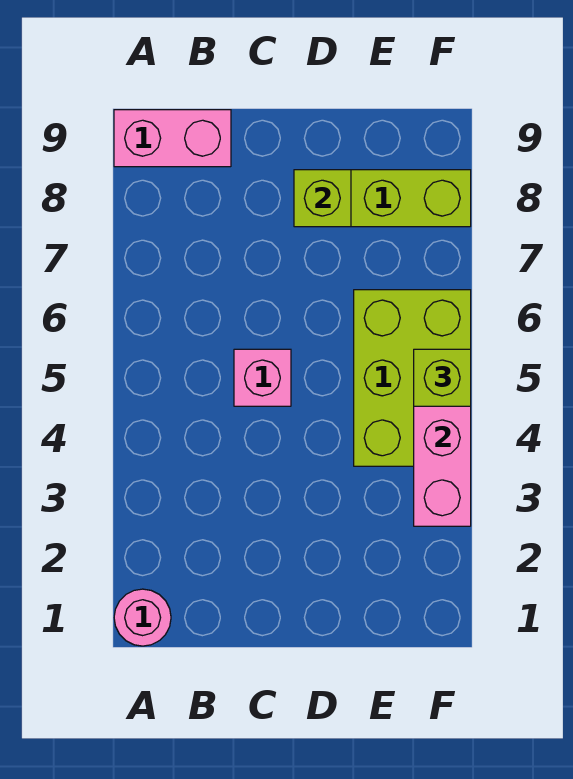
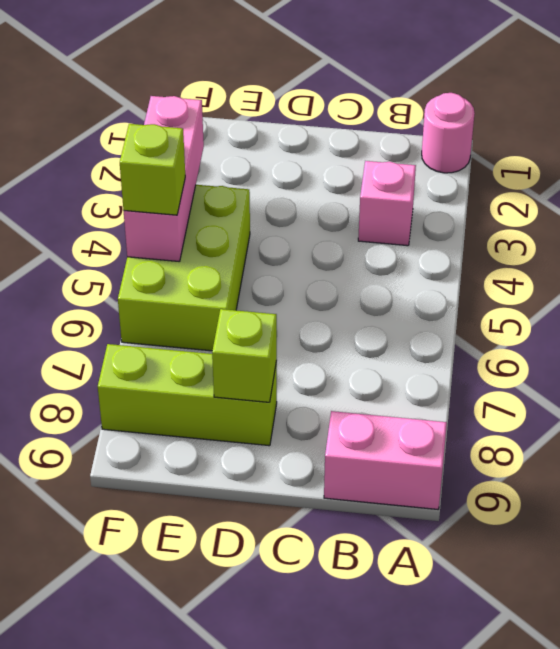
pink brick C5 level 1 -> pink brick B3 level 1

